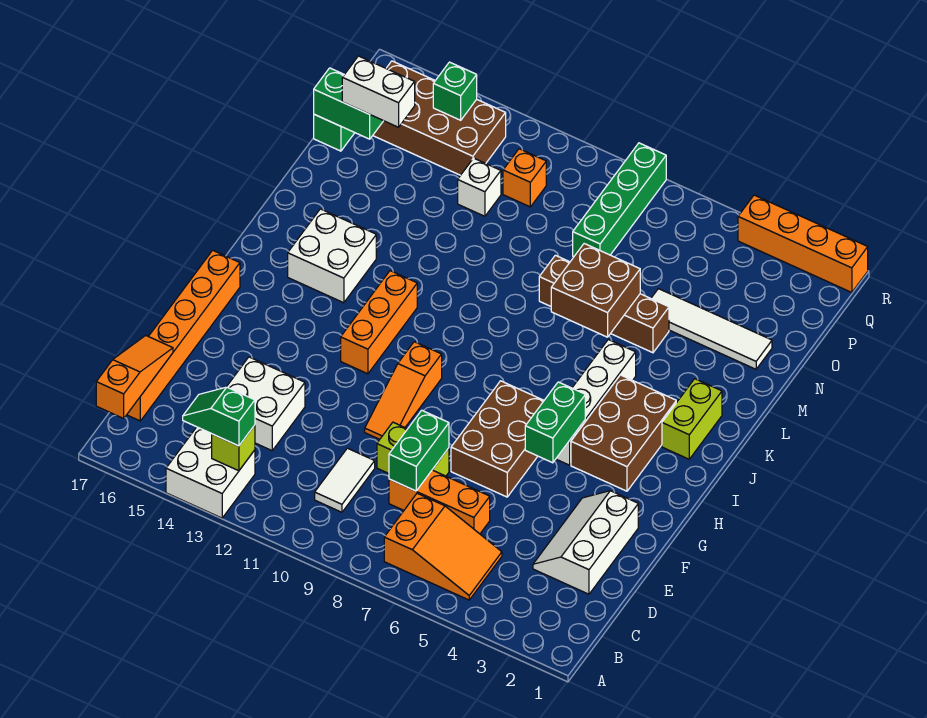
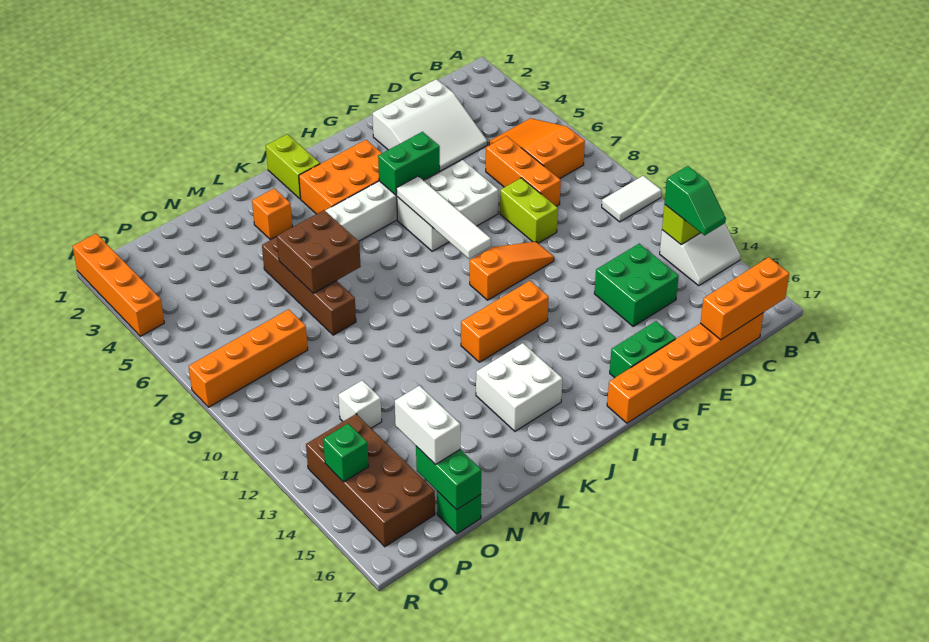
white brick A13:B14 level 1 -> white slope A13:B14 level 1 top 13
orange slope B17:D17 level 2 top B -> orange brick B17:D17 level 2
white tile C10:D10 level 1 -> white tile A10:B10 level 1
white slope D2:F3 level 1 top 2 -> white slope D2:F4 level 1 top 2
green brick D8:E8 level 2 -> green brick F16:G16 level 1
white brick D13:E14 level 1 -> green brick D13:E14 level 1
brown brick F6:H7 level 1 -> white brick F6:H7 level 1
brown brick H3:J4 level 1 -> orange brick H3:J4 level 1
lime brick J2:K2 level 1 -> lime brick J1:J2 level 1
white tile N2:N5 level 1 -> white tile H6:H9 level 2
green brick O8:R8 level 1 -> orange brick O8:R8 level 1
orange brick P11 level 1 -> orange brick L3 level 1

